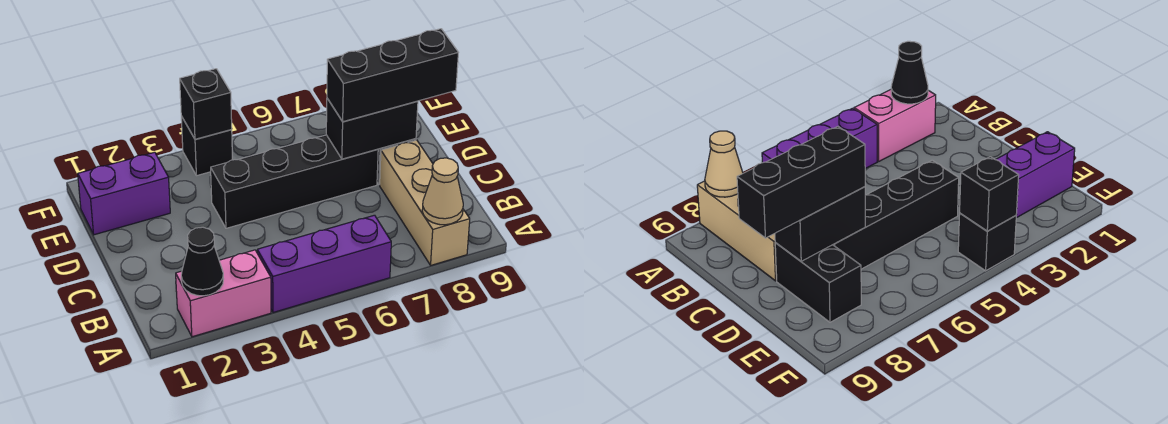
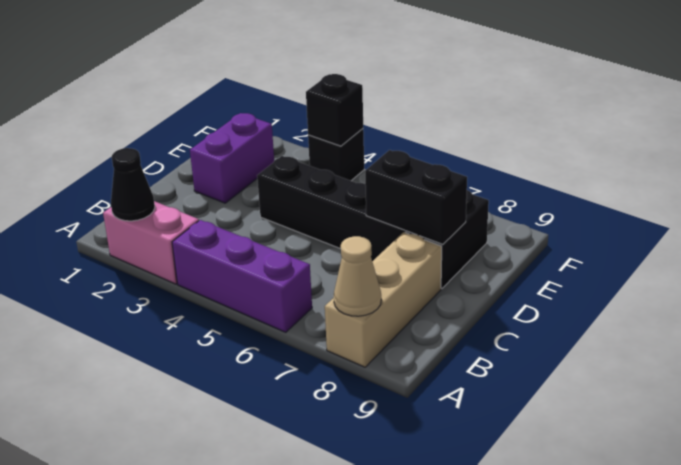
black brick D7:D9 level 3 -> none
purple brick E1:E2 level 1 -> purple brick D2:E2 level 1

